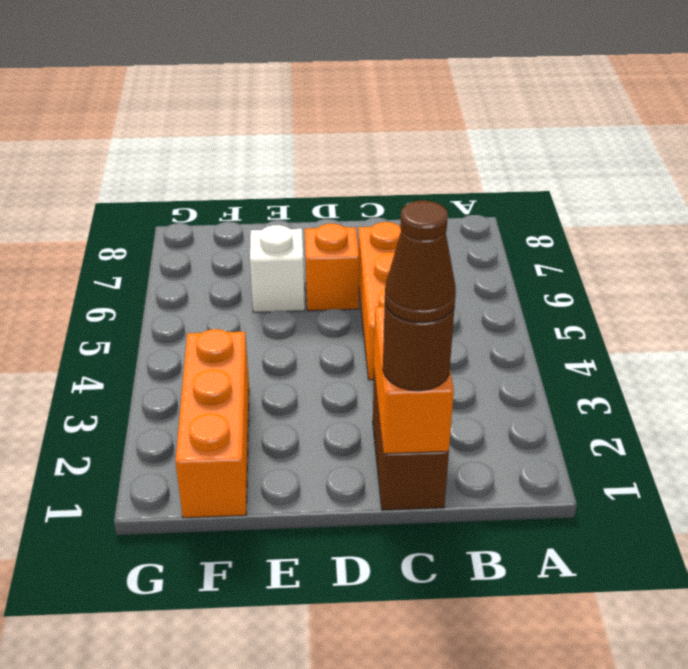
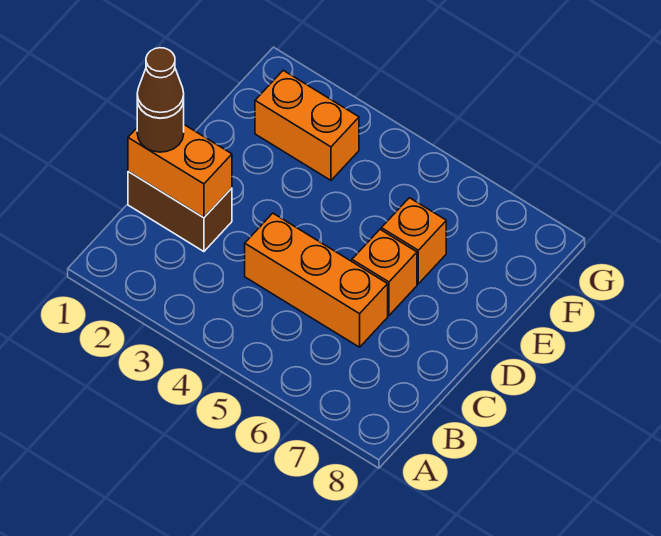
white brick E6 level 1 -> orange brick E6 level 1
orange brick F1:F3 level 1 -> orange brick F2:F3 level 1

